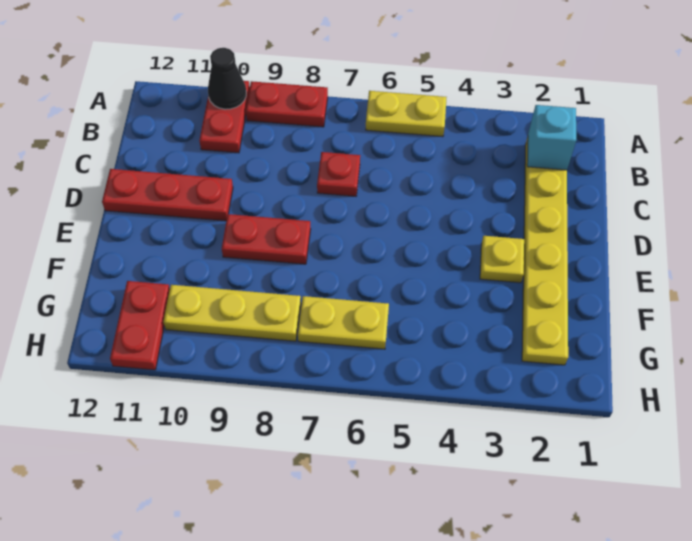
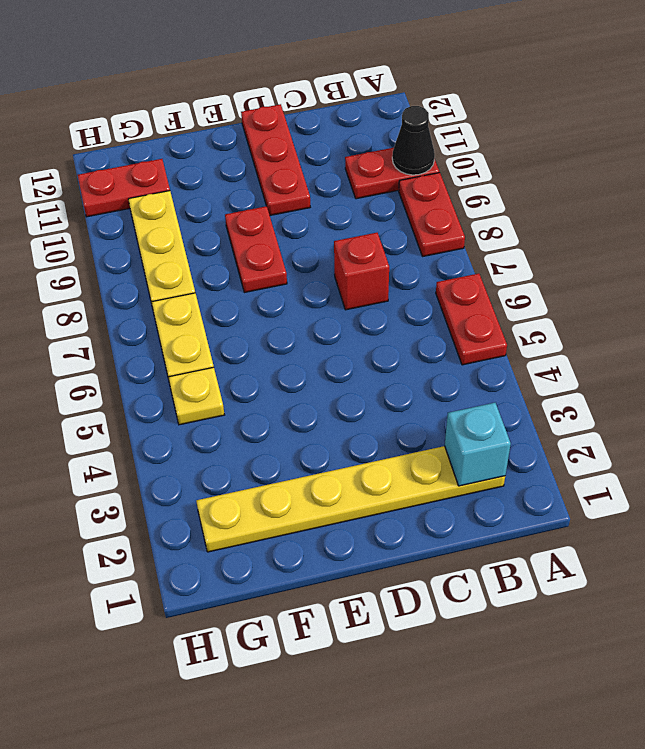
yellow plate A5:A6 level 1 -> red plate A5:A6 level 1
red plate C7 level 1 -> red brick C7 level 1
yellow plate E3 level 1 -> yellow plate G5 level 1

